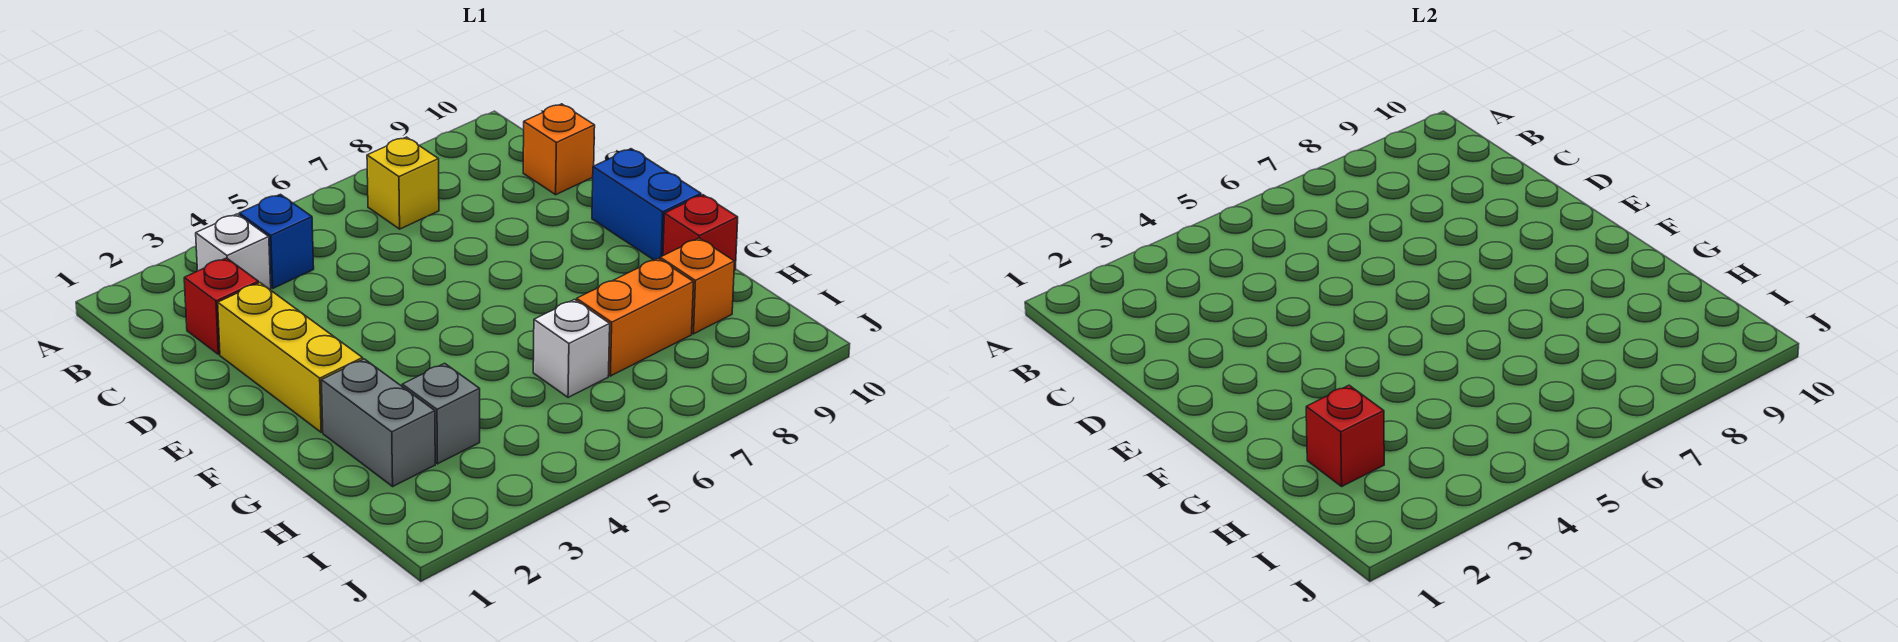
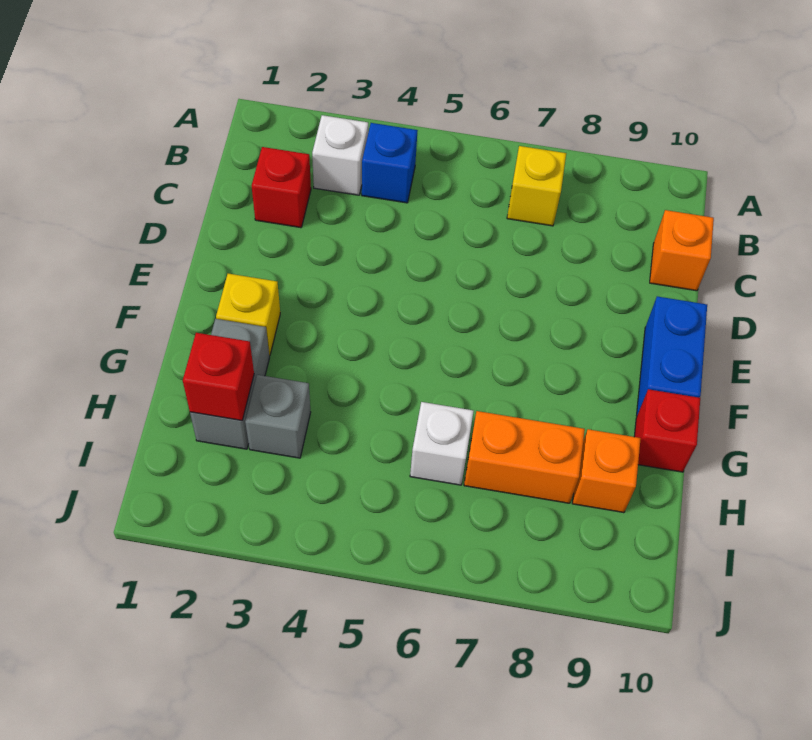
yellow brick D2:F2 level 1 -> yellow brick F2 level 1

